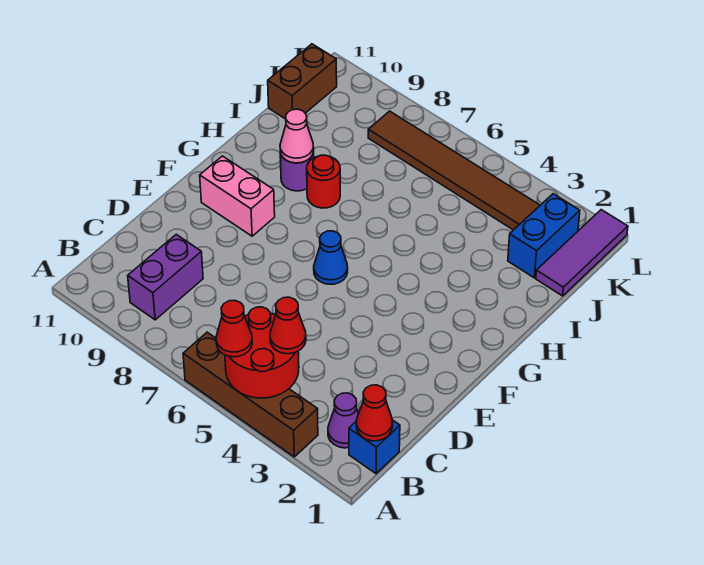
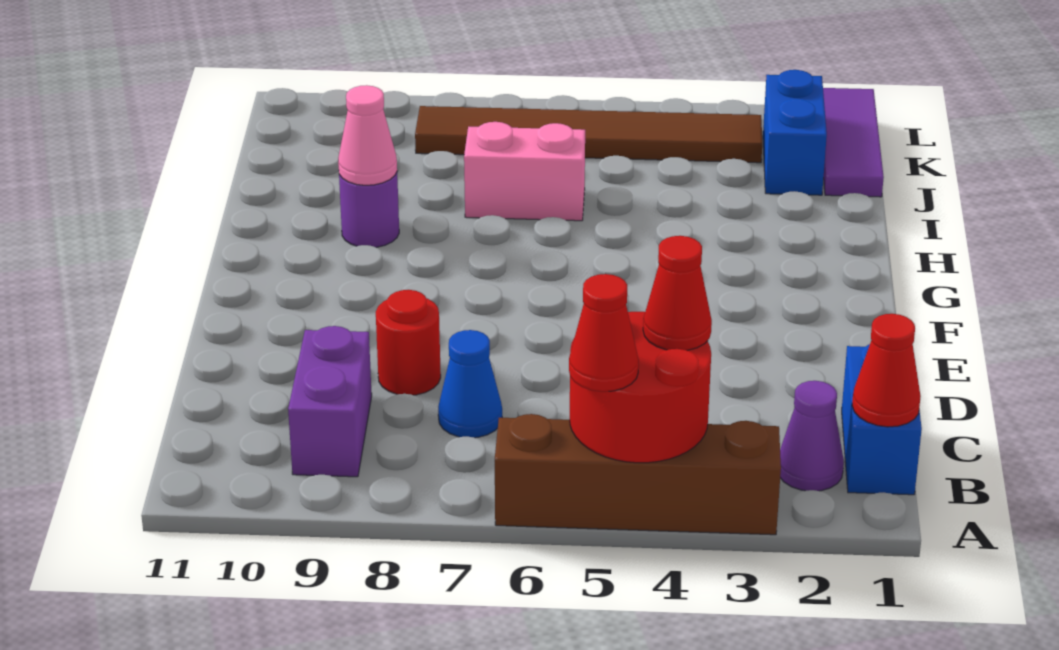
blue brick B1 level 1 -> blue brick B1:C1 level 1
blue cone F6 level 1 -> blue cone C7 level 1
pink brick F9:F10 level 1 -> pink brick I6:I7 level 1
red round brick H8 level 1 -> red round brick D8 level 1
brown brick J11:K11 level 1 -> none

